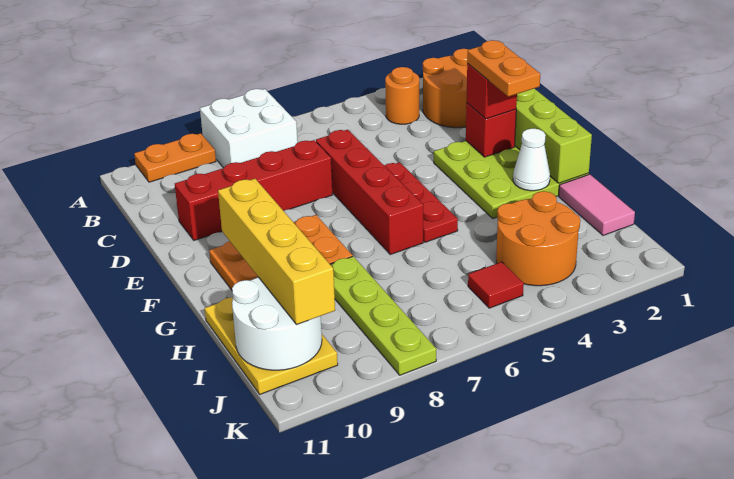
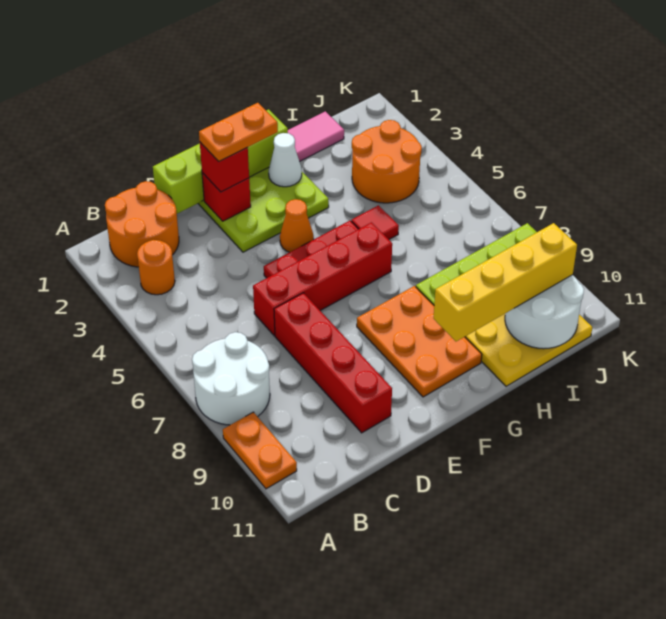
white brick A7:B8 level 1 -> white round brick A7:B8 level 1
none -> orange cone F4 level 1
red tile J5 level 1 -> red tile H5 level 1

